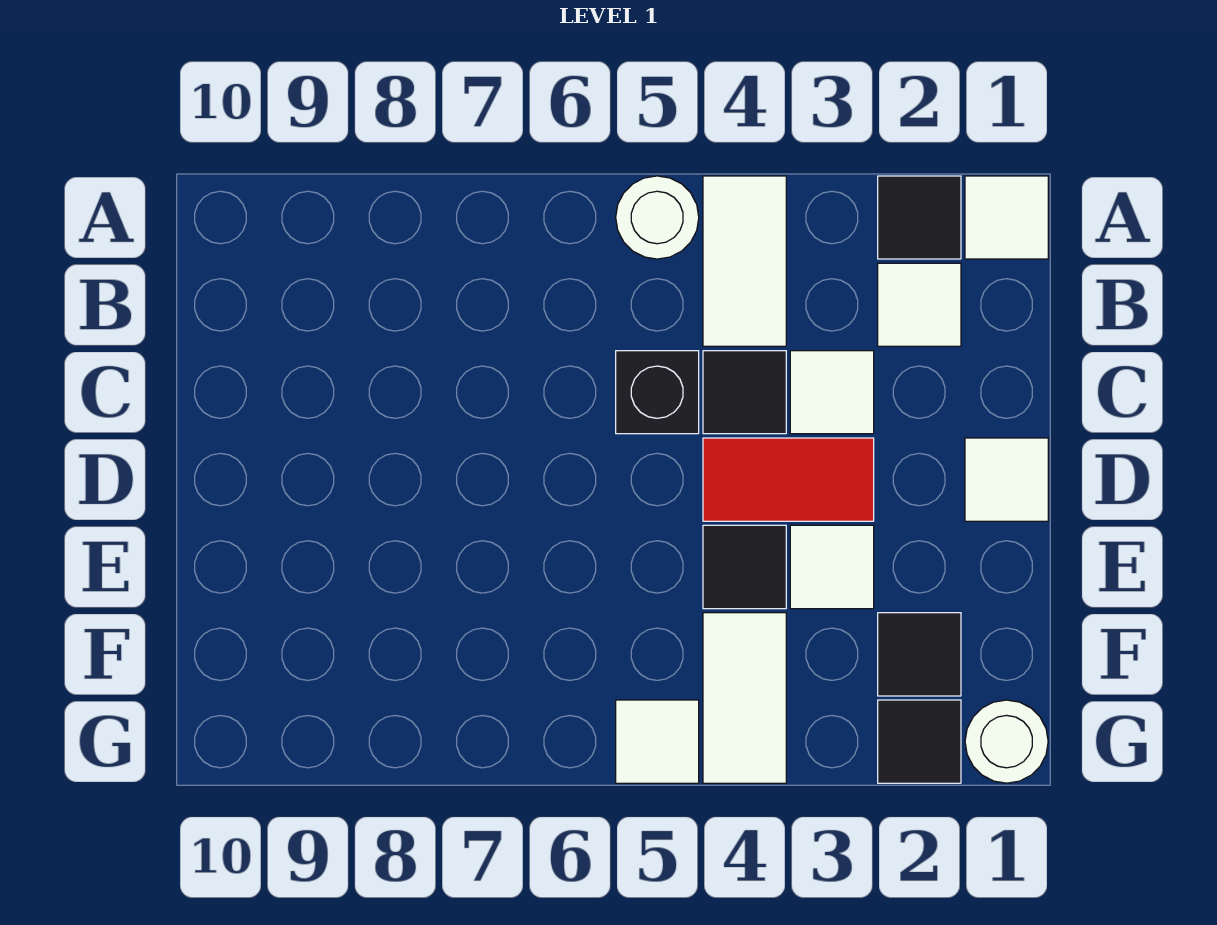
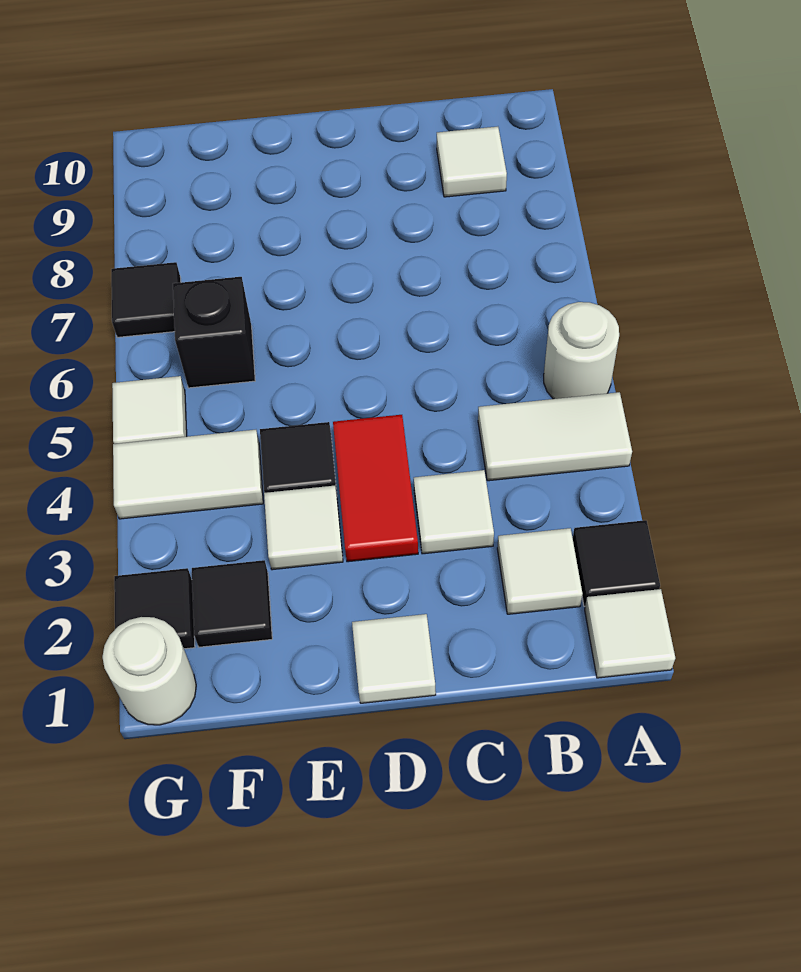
none -> white tile B9 level 1
black tile C4 level 1 -> black tile G7 level 1
black brick C5 level 1 -> black brick F6 level 1

